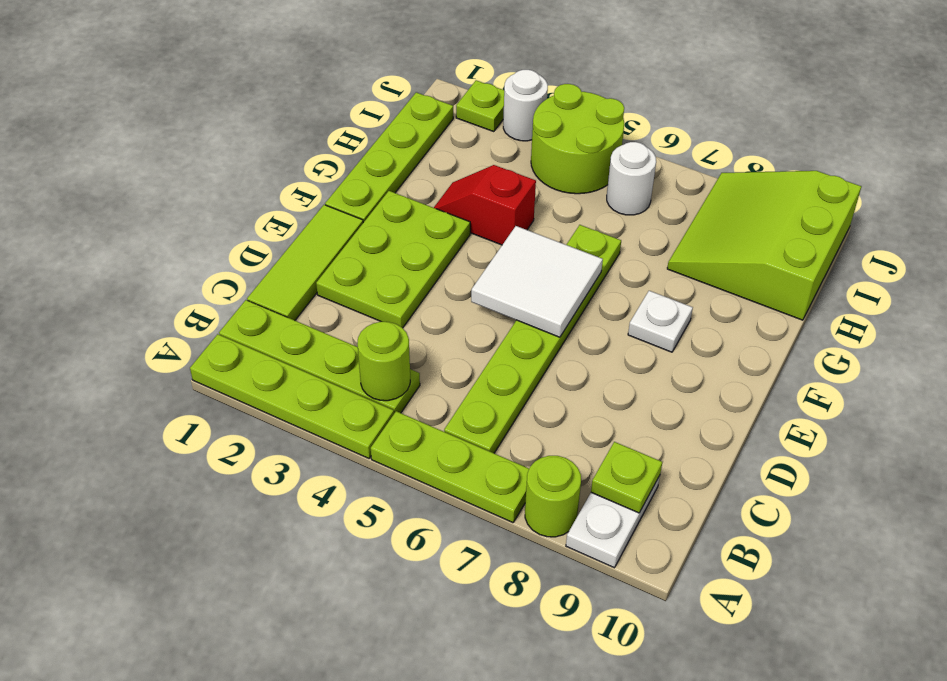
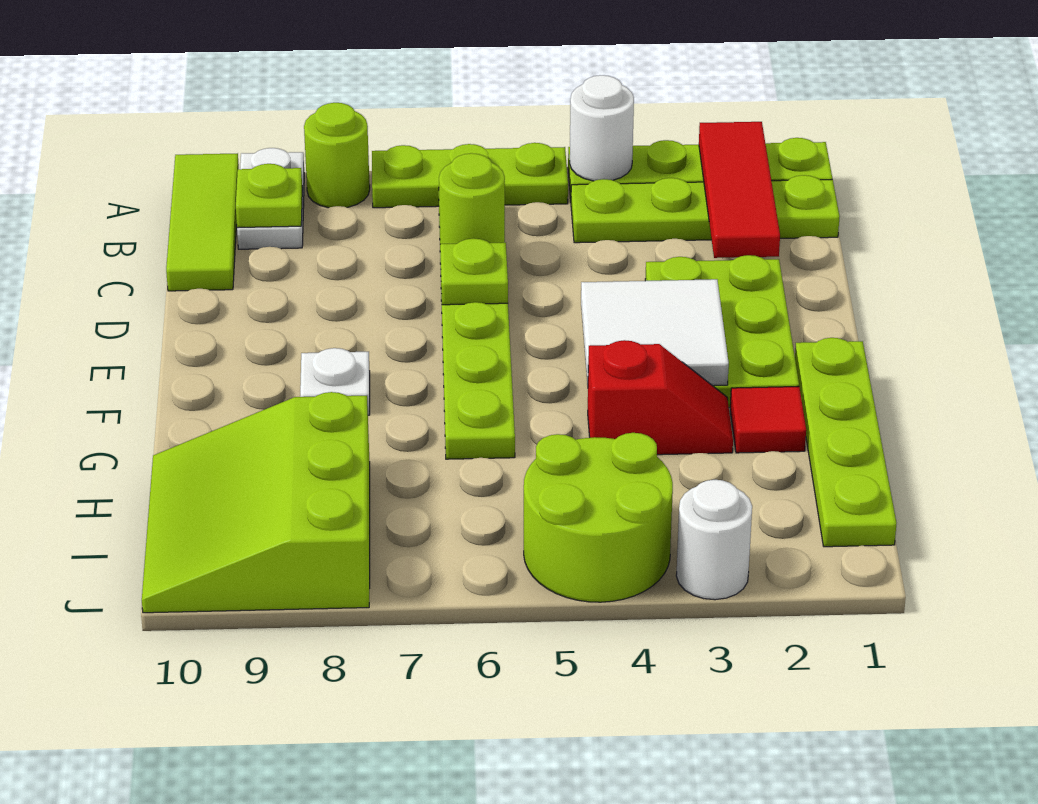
none -> red tile A2:C2 level 2
lime round brick B4 level 2 -> lime round brick C6 level 2
lime tile C1:E1 level 1 -> lime tile A10:C10 level 1
white tile E5:F6 level 2 -> white tile E3:F4 level 2
none -> red tile G2 level 1
lime slope H8:J10 level 1 top 10 -> lime slope H8:J10 level 1 top 8
white round brick I6 level 1 -> white round brick A4 level 2
lime plate J2 level 1 -> lime plate D6 level 2

